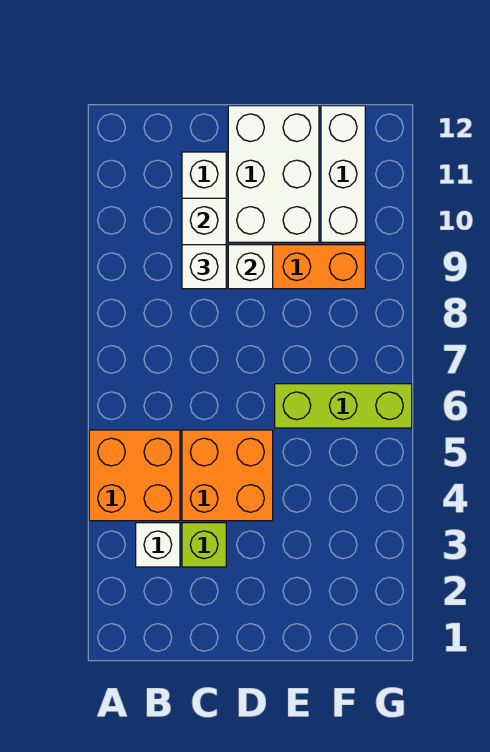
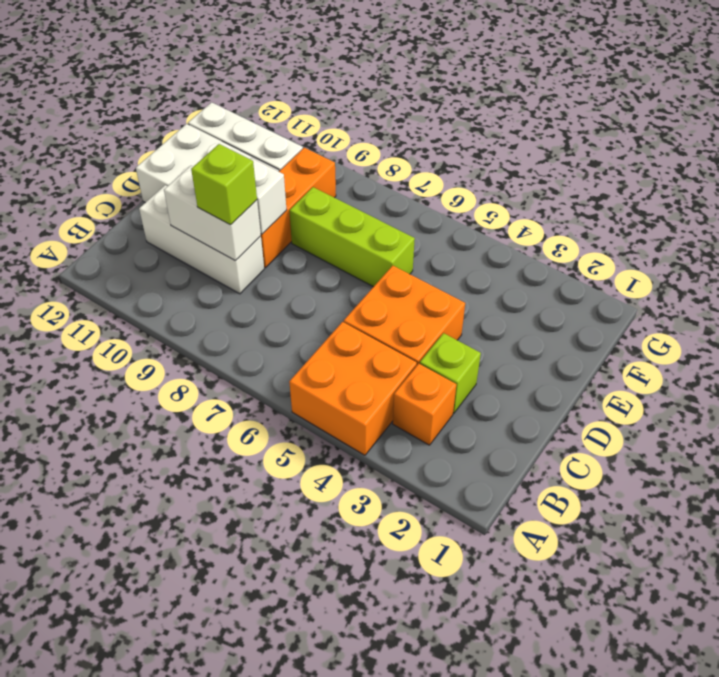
white brick B3 level 1 -> orange brick B3 level 1
white brick C9 level 3 -> lime brick C9 level 3
lime brick E6:G6 level 1 -> lime brick E6:E8 level 1

